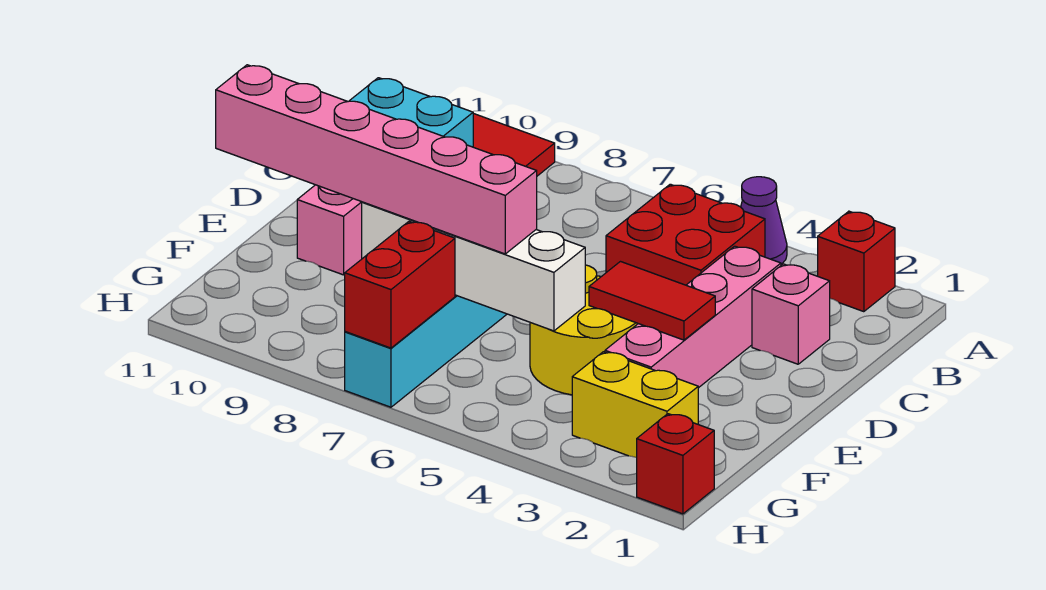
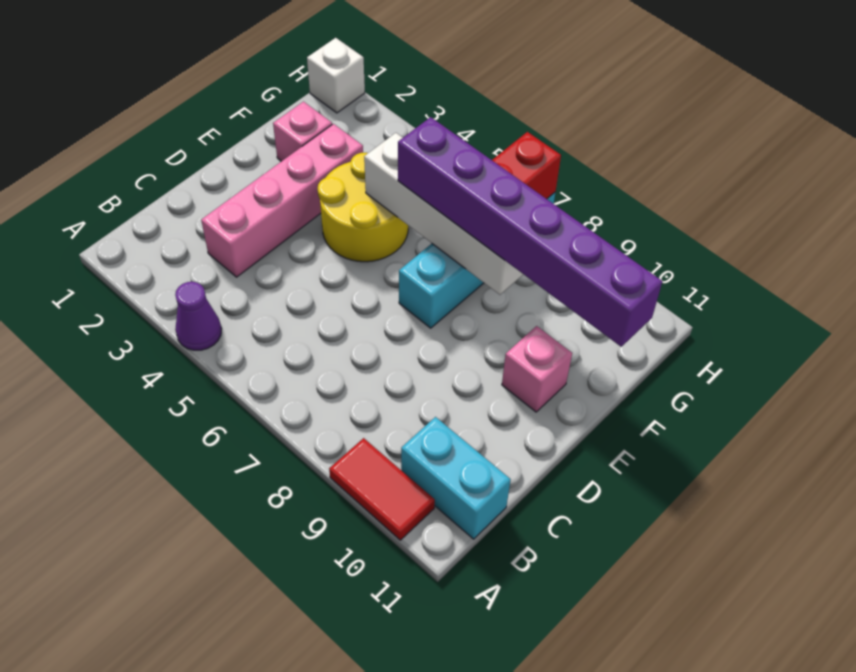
red brick A2 level 1 -> none
red brick B4:C5 level 1 -> none
pink brick C2 level 1 -> pink brick F2 level 1
red tile E3:E4 level 2 -> none
pink brick F6:F11 level 3 -> purple brick F6:F11 level 3
yellow brick G2:G3 level 1 -> none
red brick H1 level 1 -> white brick H1 level 1

